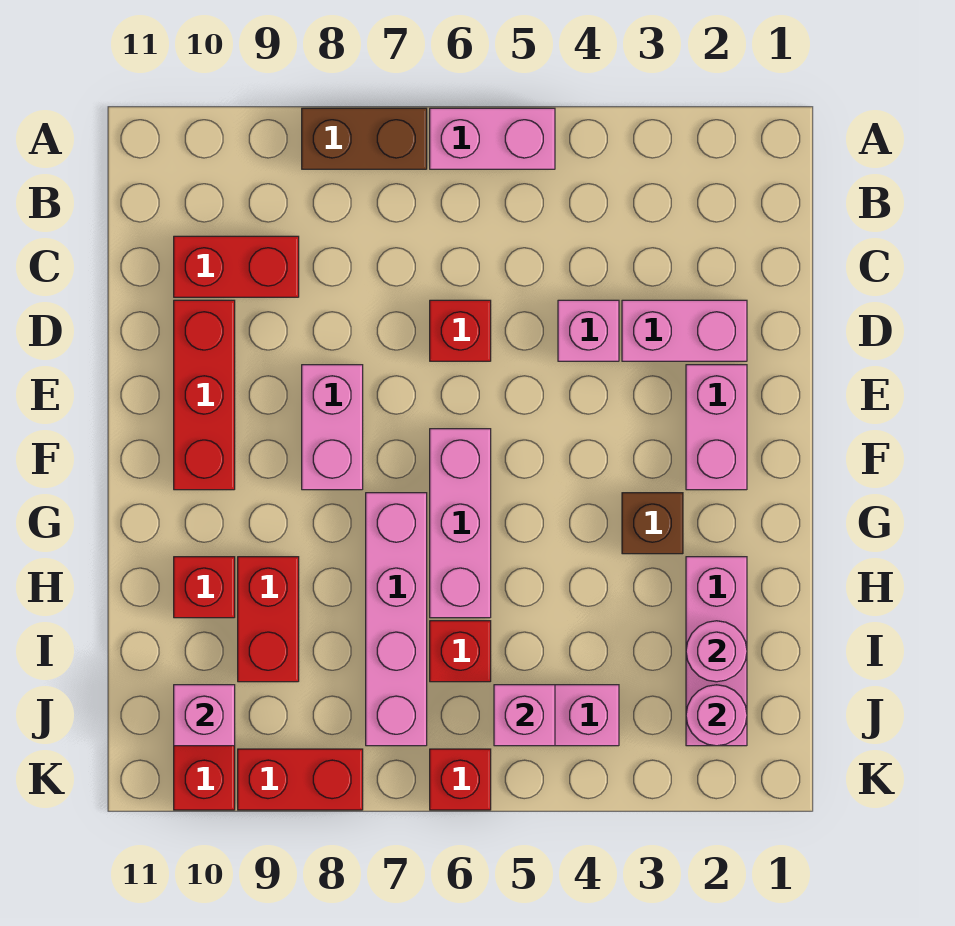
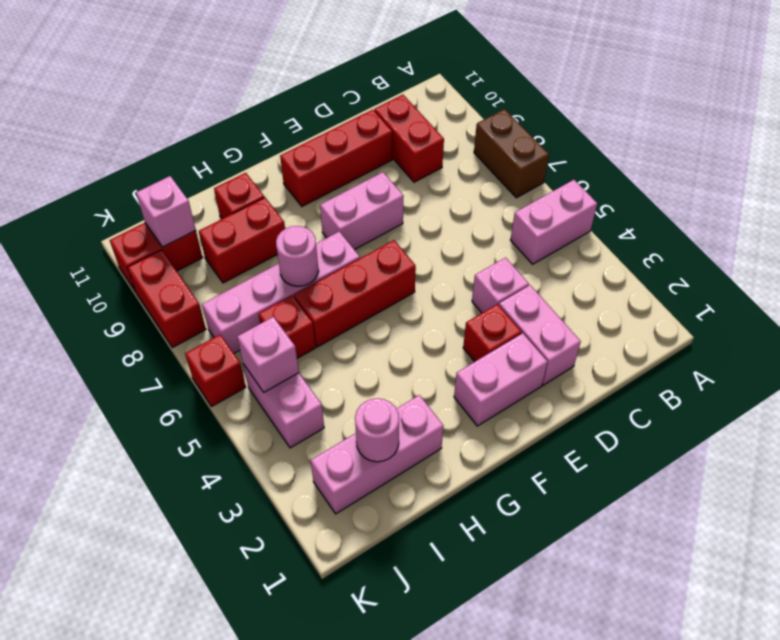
pink brick A5:A6 level 1 -> pink brick A5:B5 level 1
red brick D6 level 1 -> red brick E3 level 1
pink brick F6:H6 level 1 -> red brick F6:H6 level 1
brown brick G3 level 1 -> none
pink round brick J2 level 2 -> pink round brick H7 level 2

